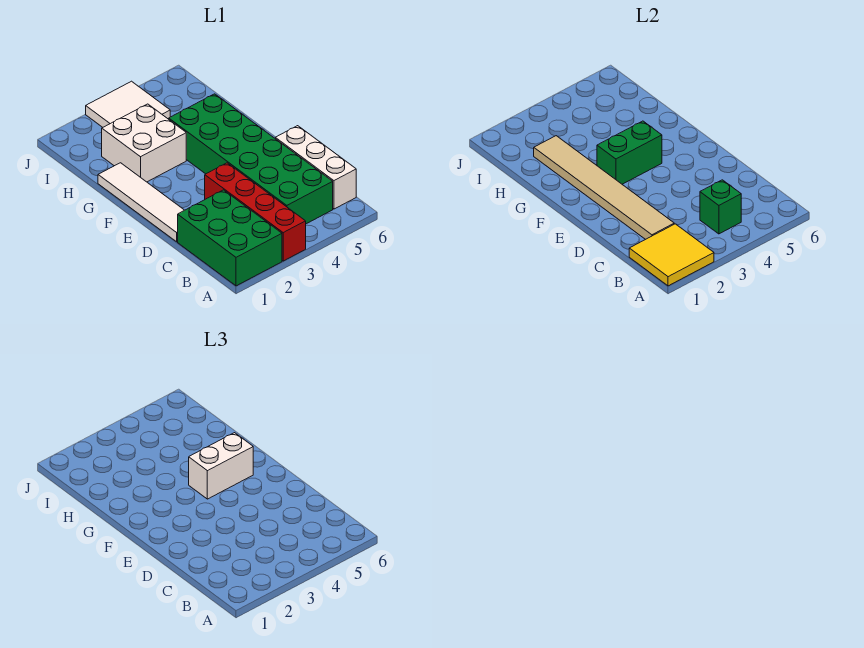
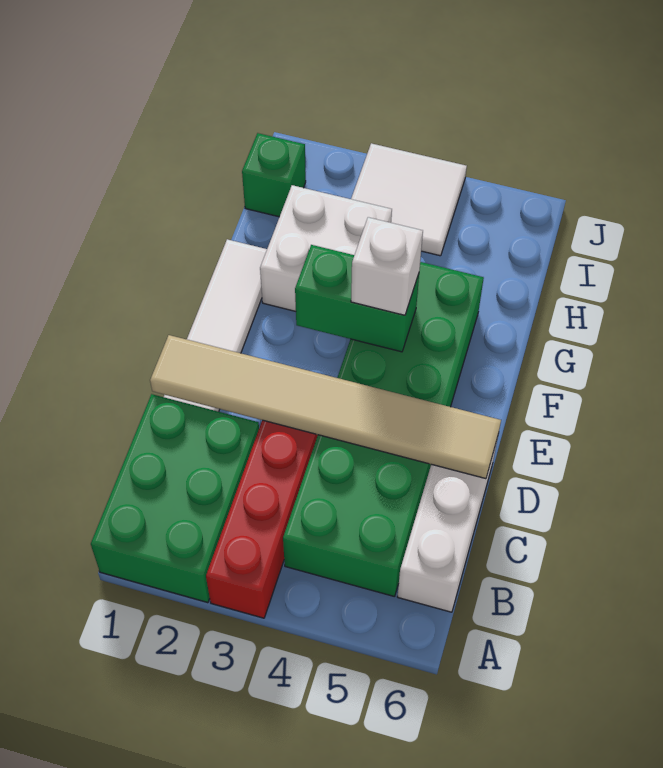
yellow tile A1:B2 level 2 -> none
green brick B4 level 2 -> green brick I1 level 1
tan tile C2:H2 level 2 -> tan tile D1:D6 level 2
white brick F4:F5 level 3 -> white brick F4 level 3

